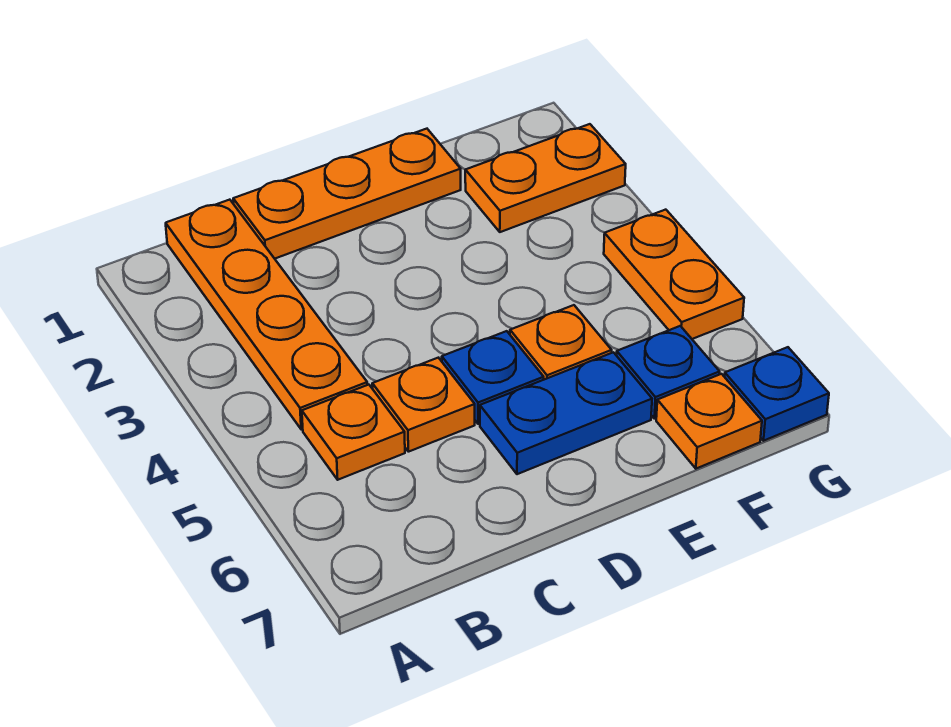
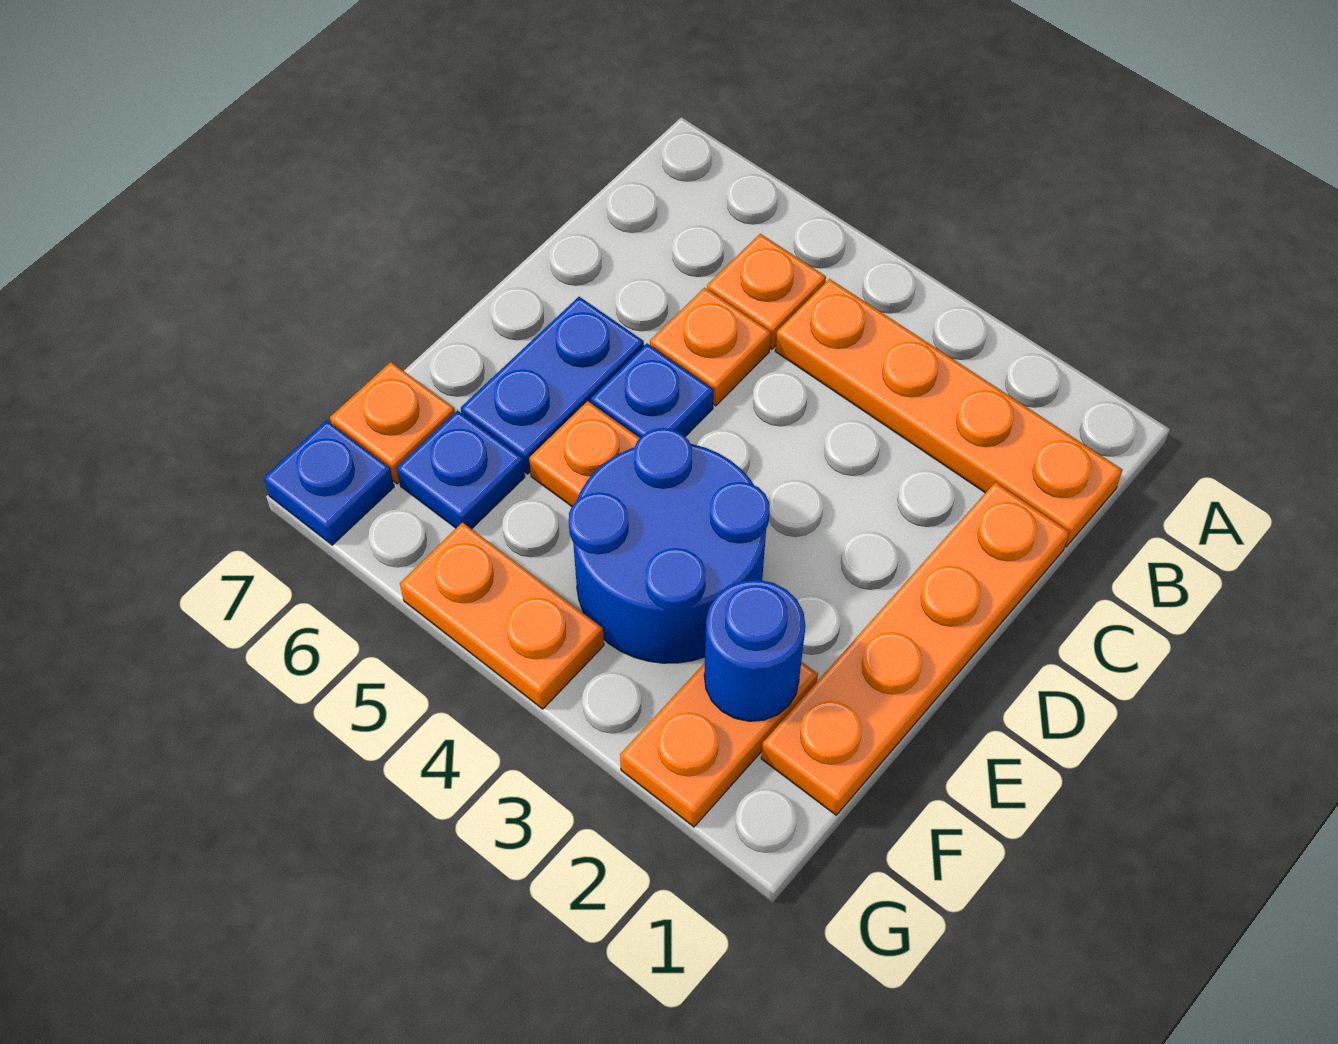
orange plate C1:E1 level 1 -> orange plate C1:F1 level 1
none -> blue round brick E3:F4 level 1
none -> blue round brick F2 level 2

